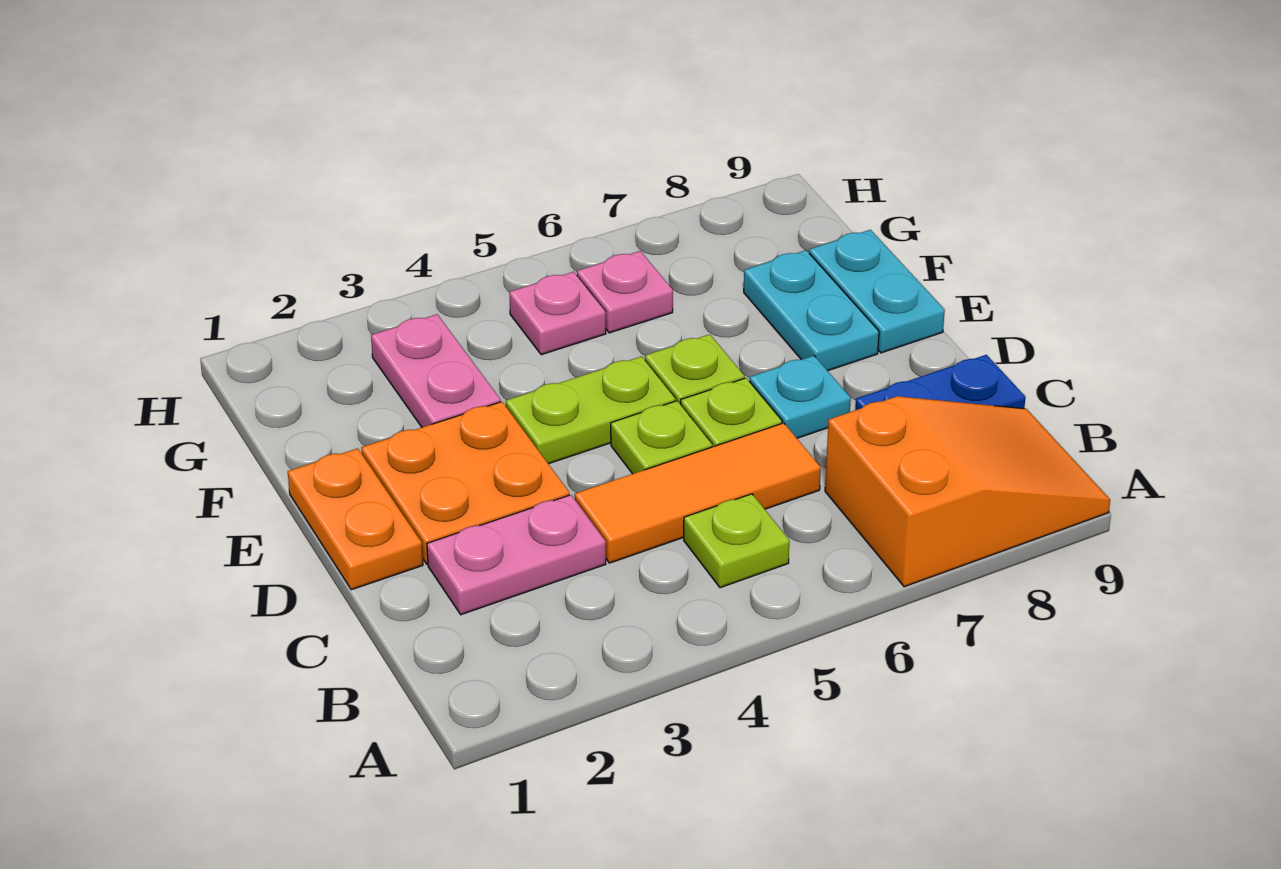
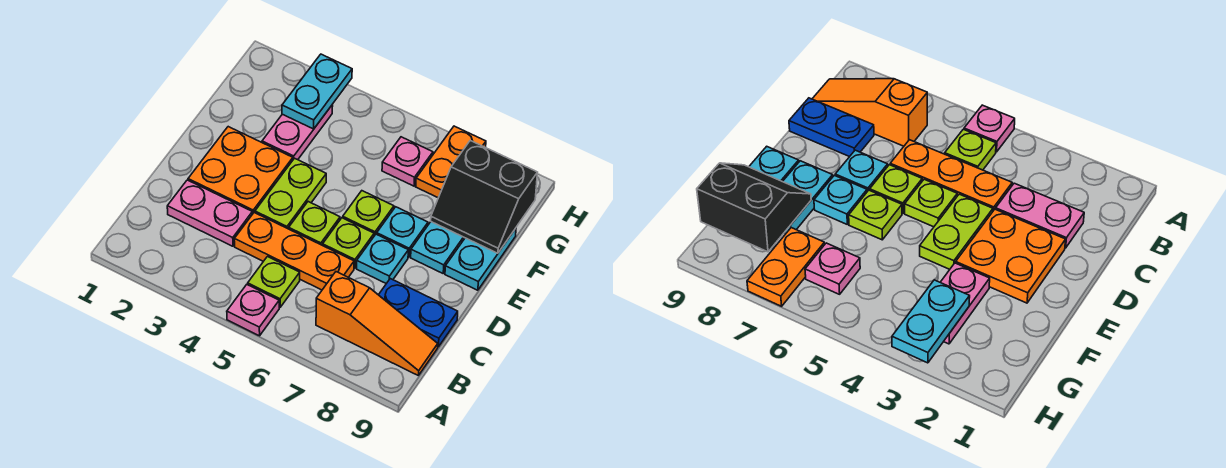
orange slope A7:B9 level 1 top 7 -> orange slope B7:B9 level 1 top 7
orange tile C4:C6 level 1 -> orange plate C4:C6 level 1
orange plate D1:E1 level 1 -> orange plate G7:H7 level 1
lime plate E4:E5 level 1 -> lime plate D4:E4 level 1
none -> cyan plate E7 level 1
none -> black slope F8:G9 level 2 top G
none -> cyan plate G3:H3 level 2
pink plate G5 level 1 -> pink plate A5 level 1

